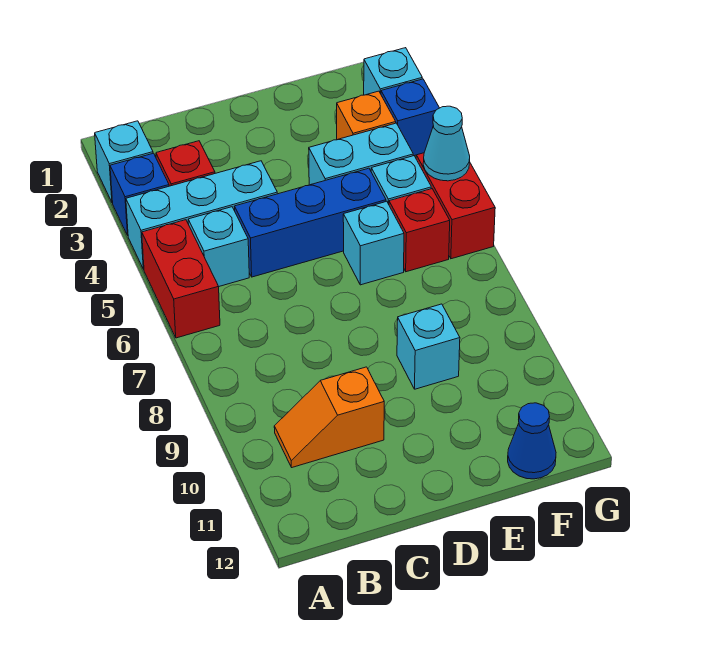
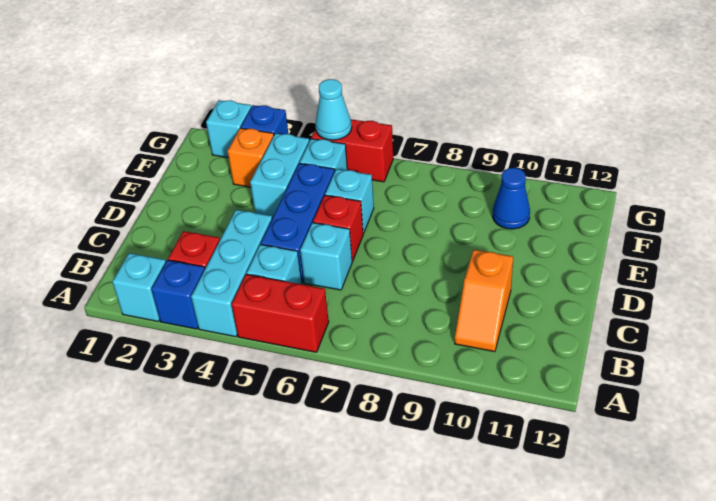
cyan brick E9 level 1 -> cyan brick C6 level 1
red brick F6 level 1 -> red brick D6 level 1
blue cone F12 level 1 -> blue cone F10 level 1

